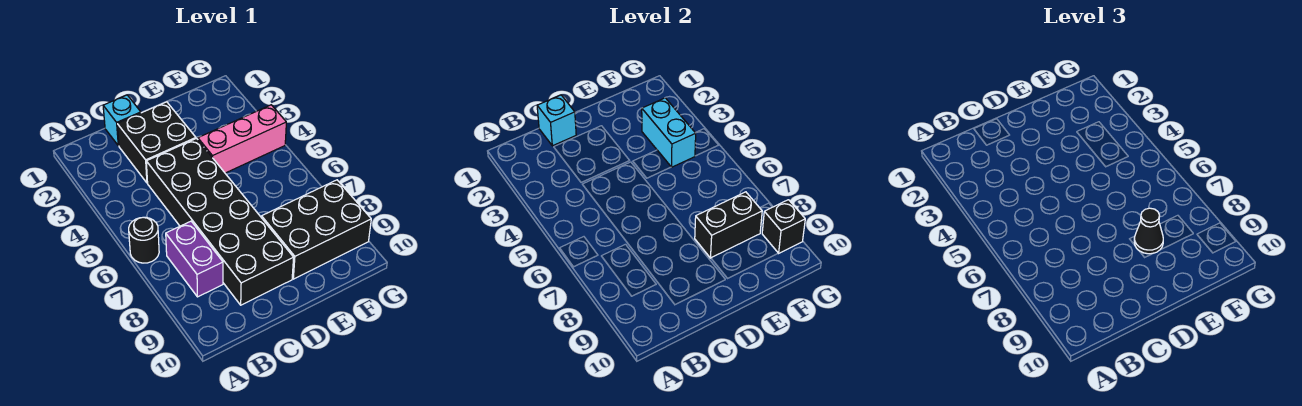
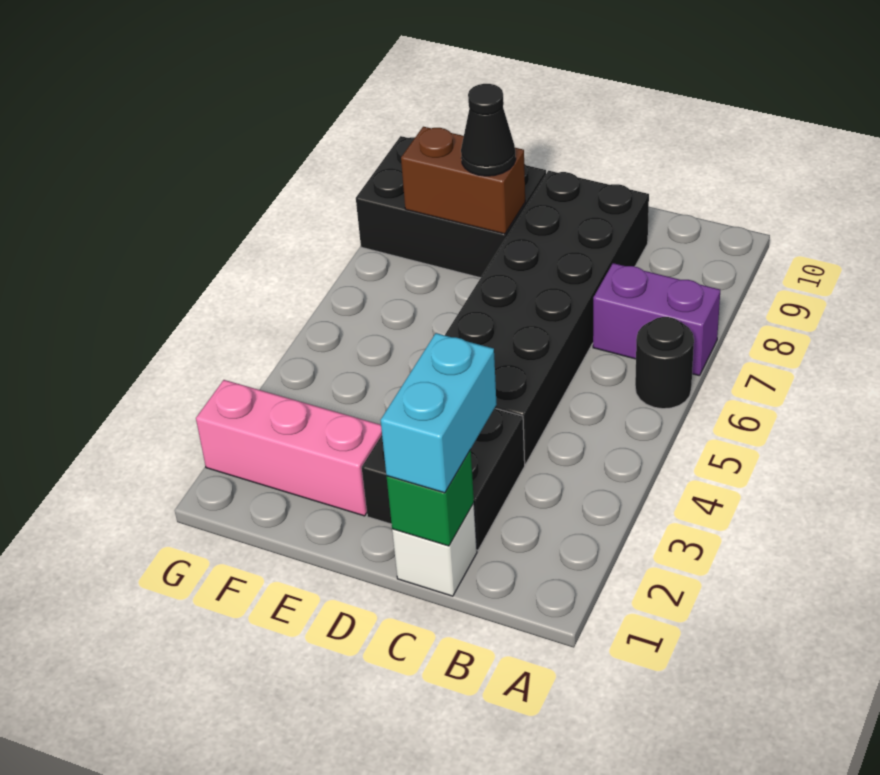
purple brick B7:B8 level 1 -> purple brick A7:B7 level 1
cyan brick C1 level 1 -> white brick C1 level 1
cyan brick C1 level 2 -> green brick C1 level 2
pink brick E4:G4 level 1 -> pink brick E2:G2 level 1
black brick E8:F8 level 2 -> brown brick E8:F8 level 2
cyan brick F3:F4 level 2 -> cyan brick C1:C2 level 3
black brick G9 level 2 -> none

